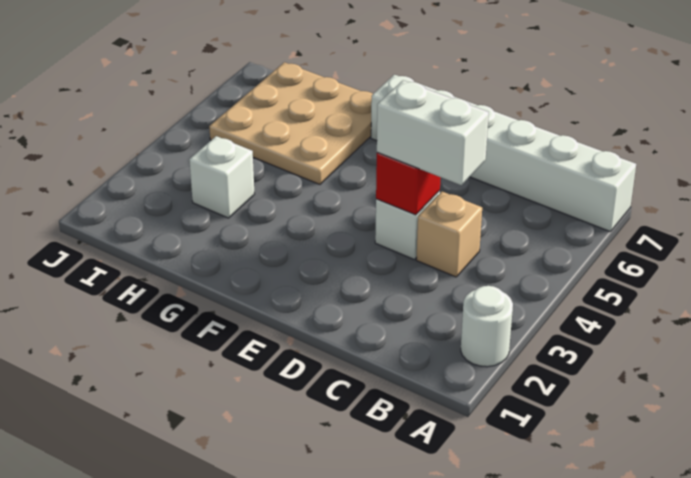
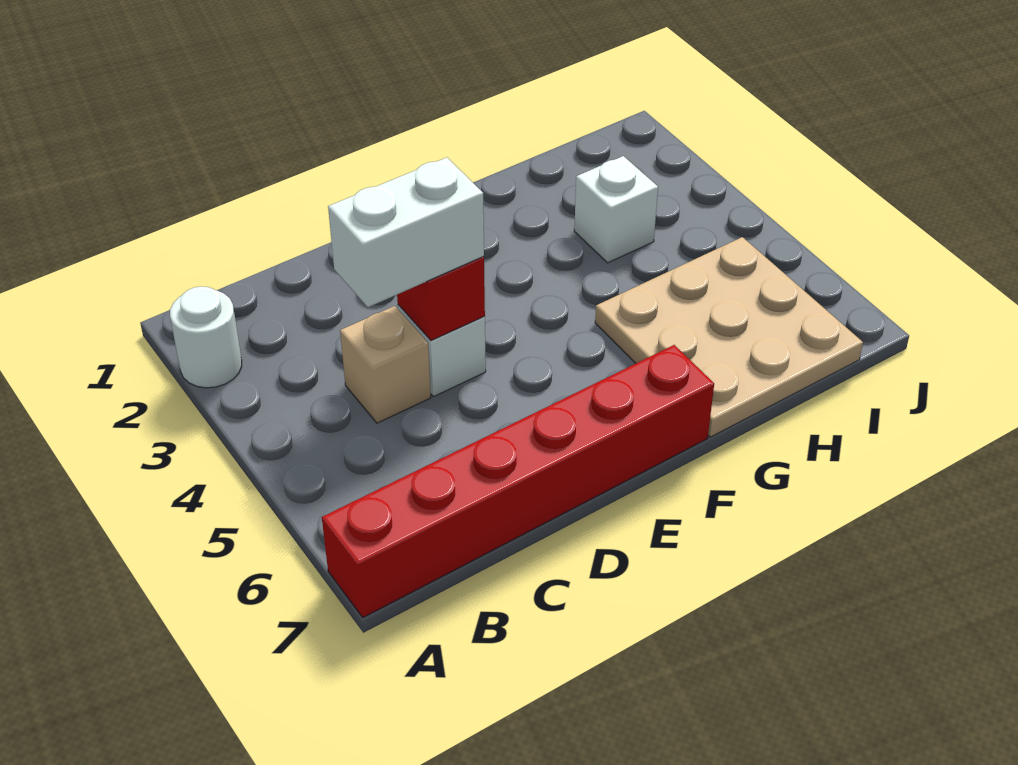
white brick A7:F7 level 1 -> red brick A7:F7 level 1

